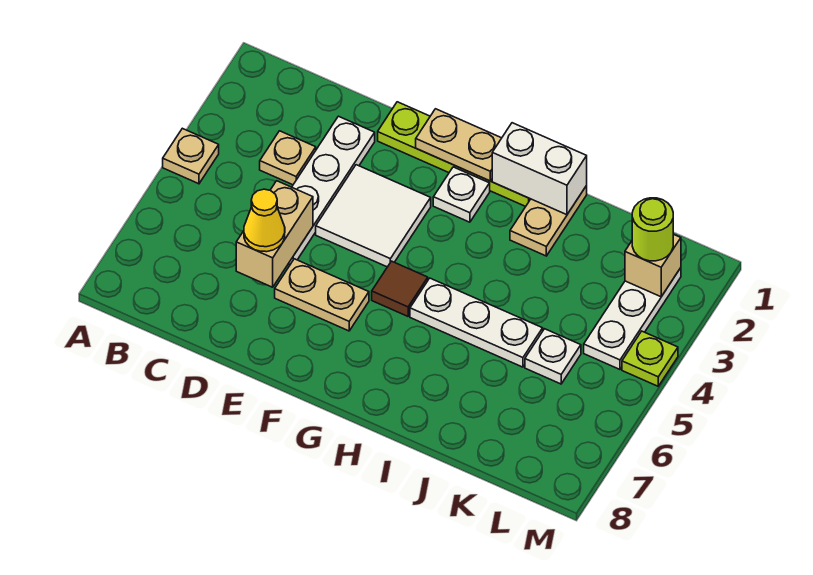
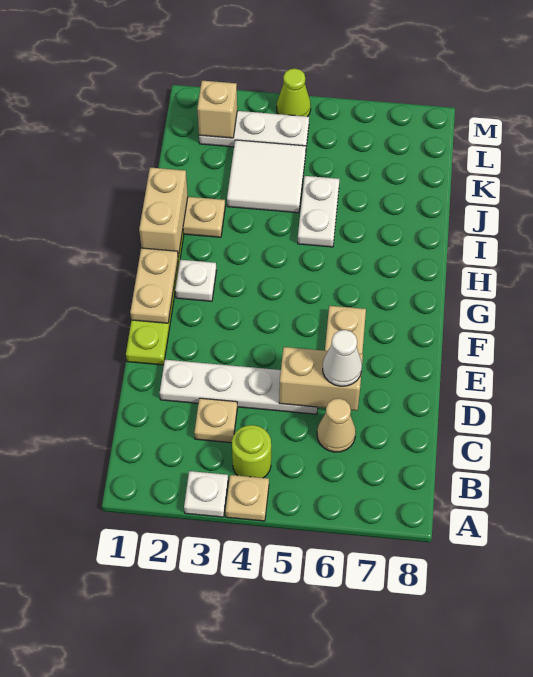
none -> tan cone C6 level 1
yellow cone D6 level 3 -> white cone D6 level 3
white tile E3:F4 level 1 -> white tile J3:K4 level 1
brown tile G5 level 1 -> none
white brick H1:I1 level 2 -> tan brick H1:I1 level 2
white plate H5:J5 level 1 -> white plate I5:J5 level 1
white plate K5 level 1 -> white plate A3 level 1
lime round brick L2 level 3 -> lime round brick B4 level 1
lime plate M4 level 1 -> lime cone M4 level 1

